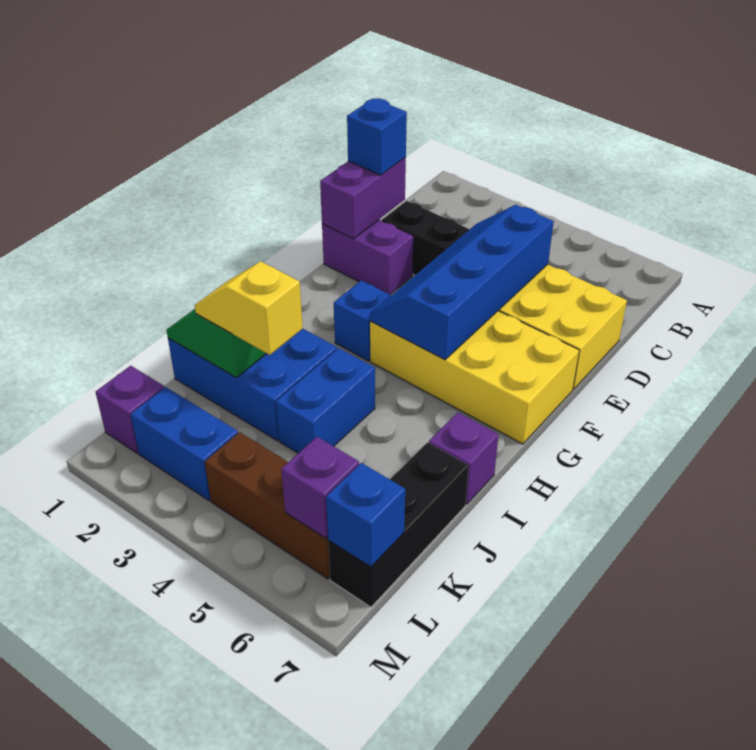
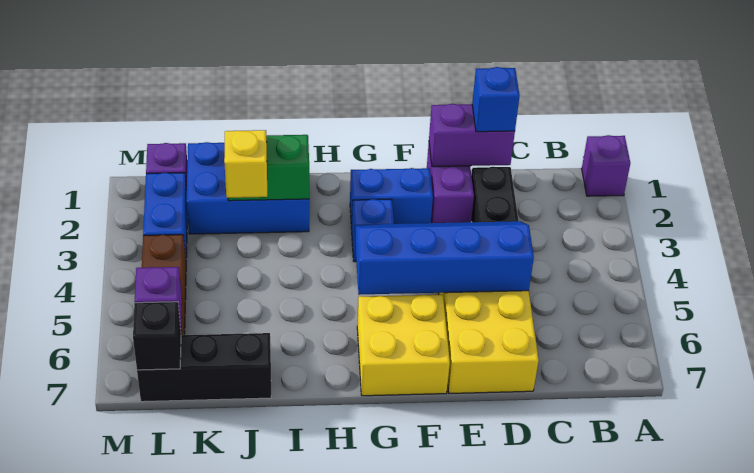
yellow brick F4:G7 level 1 -> yellow brick F6:G7 level 1
blue brick I1:J3 level 1 -> blue brick I1:K2 level 1
blue brick I4:J4 level 1 -> blue brick F2:G2 level 1
purple brick I7 level 1 -> purple brick A1 level 1
blue brick L7 level 2 -> black brick L7 level 2

